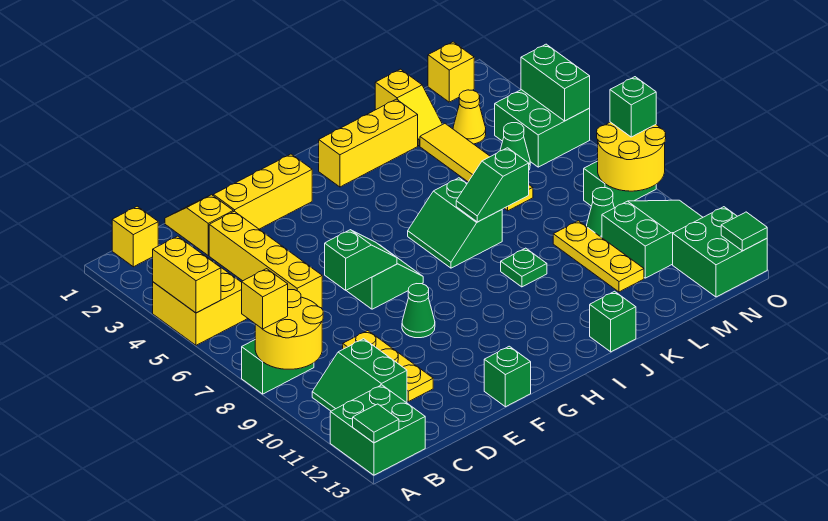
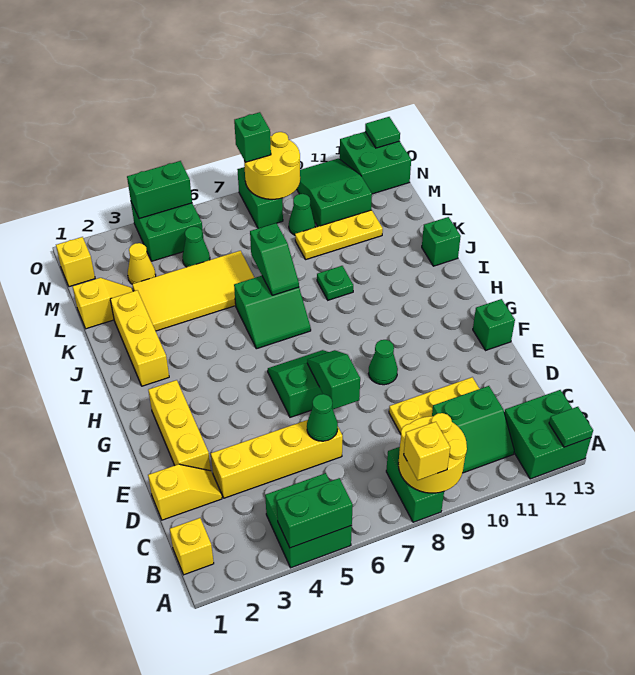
yellow brick A4:B5 level 1 -> green brick A4:B5 level 1
yellow brick A4:A5 level 2 -> green brick A4:A5 level 2
yellow slope D1:D2 level 1 top 2 -> yellow slope D1:D2 level 1 top 1
none -> green cone D6 level 2
yellow tile L3:L6 level 1 -> yellow tile K3:L6 level 1

